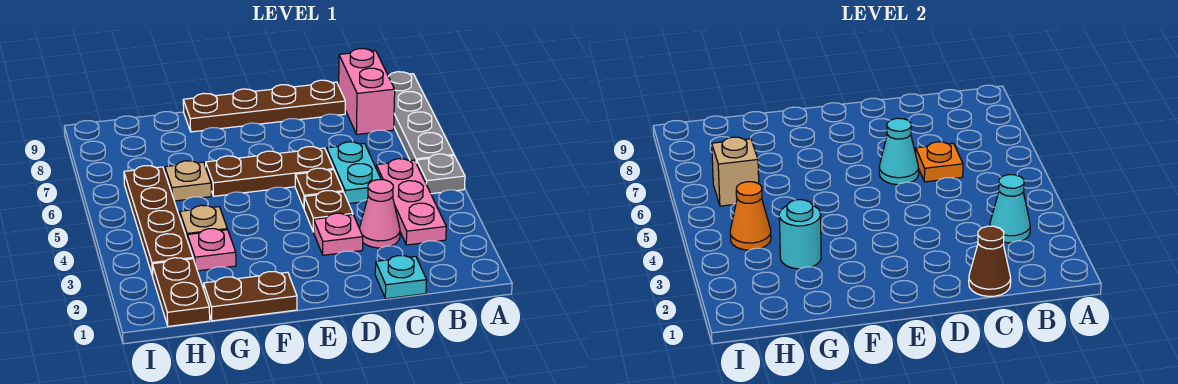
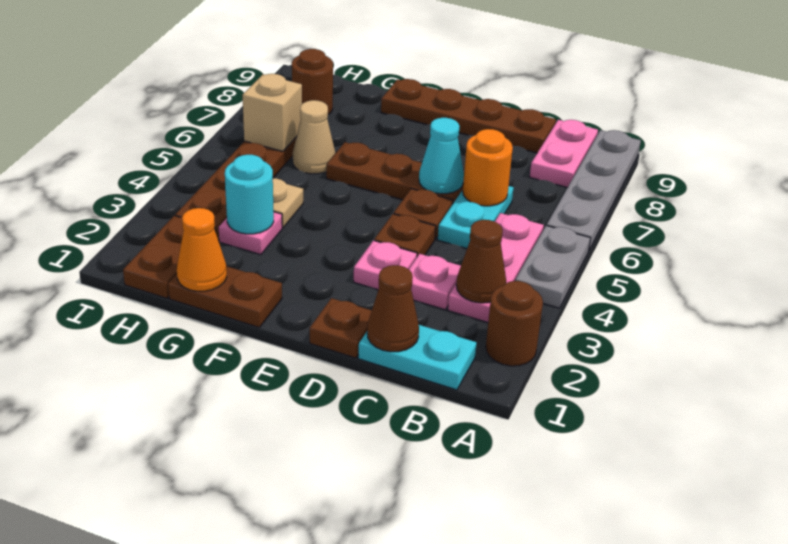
none -> brown round brick A2 level 1
grey plate A5 level 1 -> grey plate A4:A5 level 1
cyan cone B3 level 2 -> brown cone B3 level 2
pink brick B8:B9 level 1 -> pink plate B8:B9 level 1
cyan plate C1 level 1 -> cyan plate B1:C1 level 1
pink cone C3 level 1 -> pink plate C3 level 1
orange plate C6 level 2 -> orange round brick C6 level 2
none -> brown plate D1 level 1
tan plate G6 level 1 -> tan cone G6 level 1
orange cone H4 level 2 -> orange cone G1 level 2
none -> brown round brick H8 level 1

